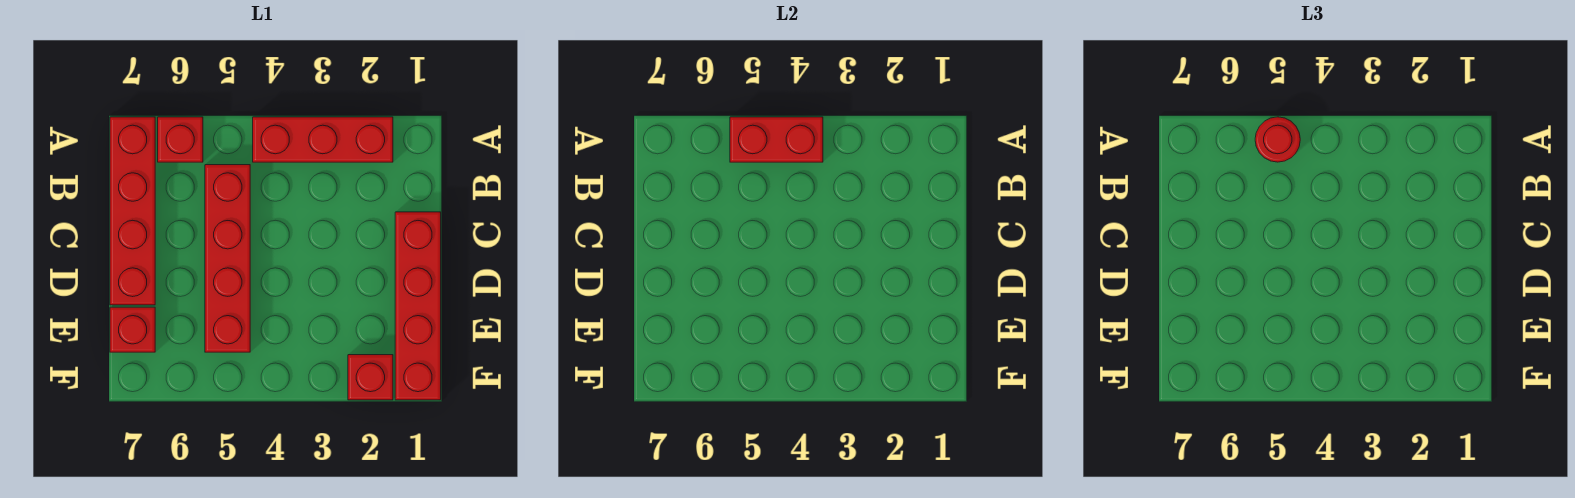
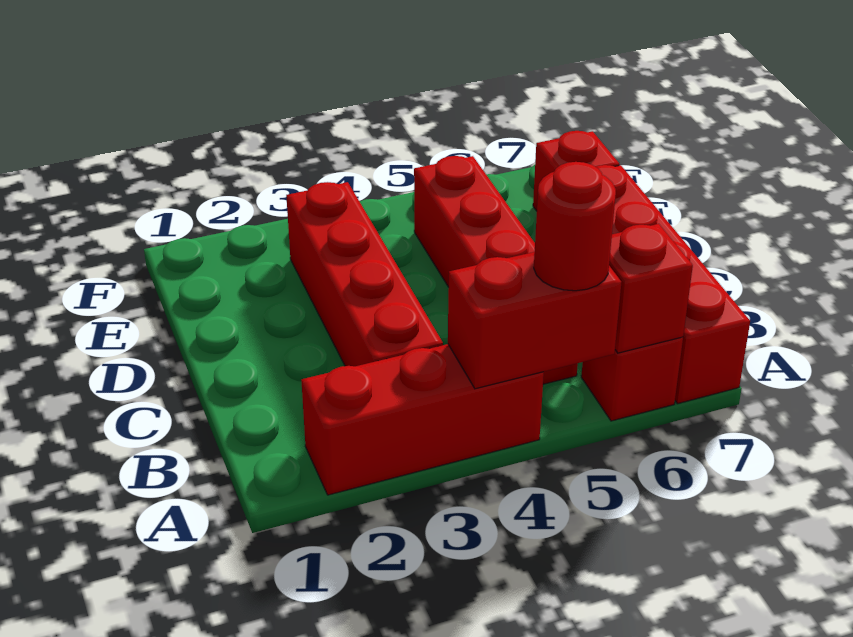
red brick C1:F1 level 1 -> red brick B3:E3 level 1
red brick F2 level 1 -> red brick A6 level 2

